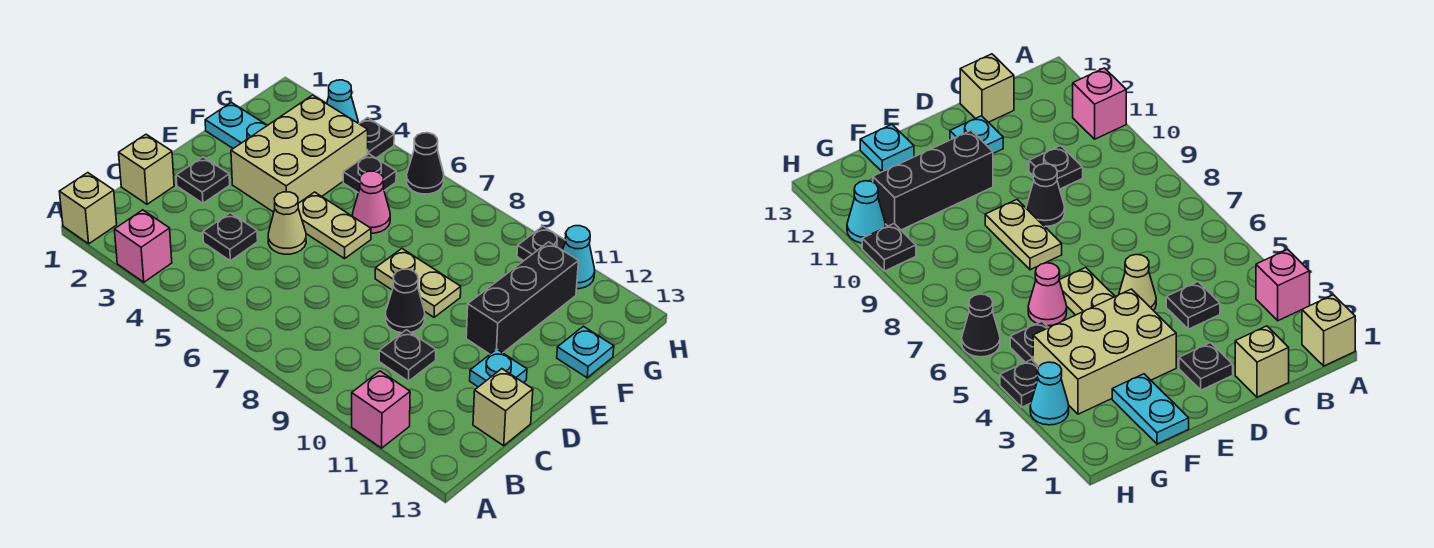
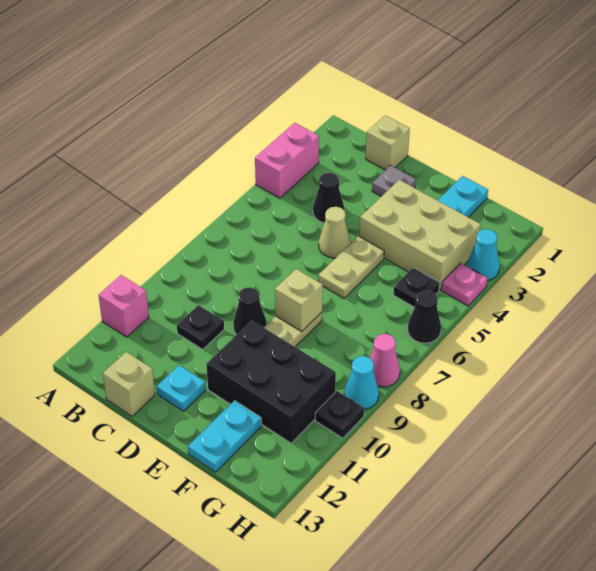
tan brick A1 level 1 -> tan brick E8 level 2
pink brick A3 level 1 -> pink brick A3:A4 level 1
black plate C4 level 1 -> black cone C4 level 1
black plate D2 level 1 -> grey plate D2 level 1
black brick E11:G11 level 1 -> black brick E10:G11 level 1
pink cone F6 level 1 -> pink cone H8 level 1
cyan plate F13 level 1 -> cyan plate F12:F13 level 1
black plate H4 level 1 -> pink plate H4 level 1
cyan cone H11 level 1 -> cyan cone H9 level 1

